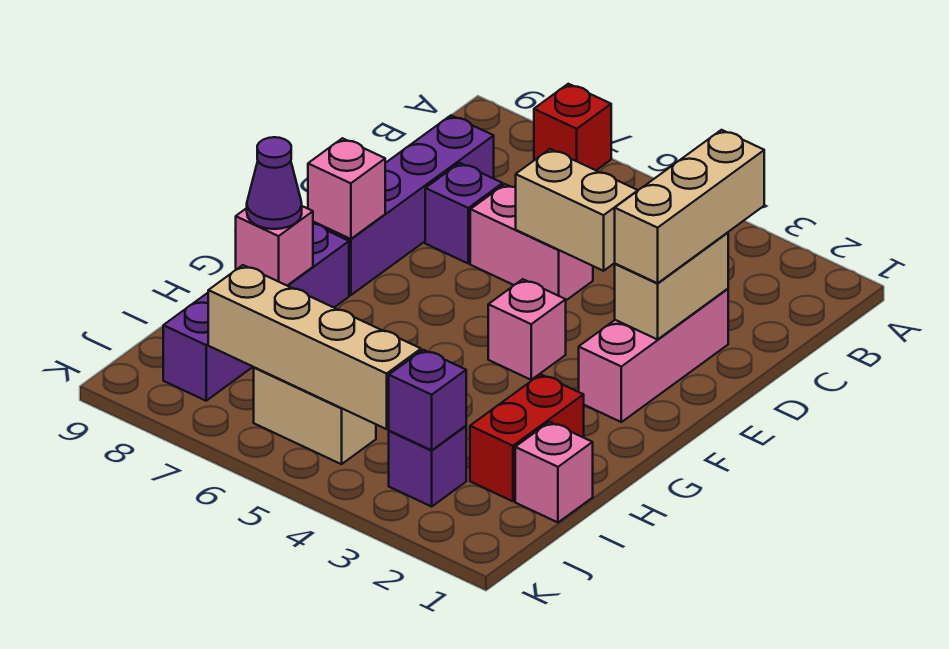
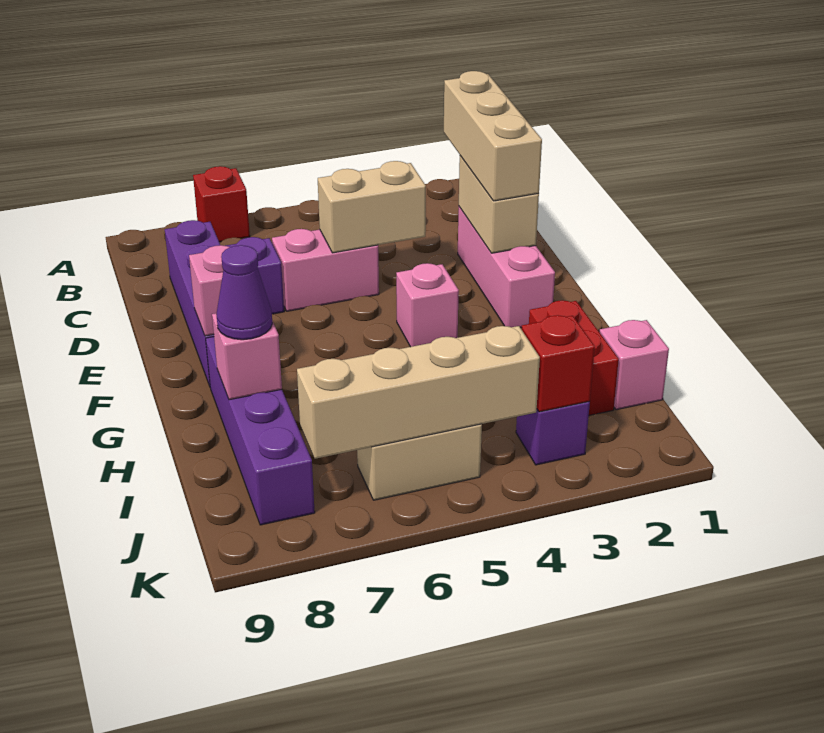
purple brick J3 level 2 -> red brick J3 level 2

